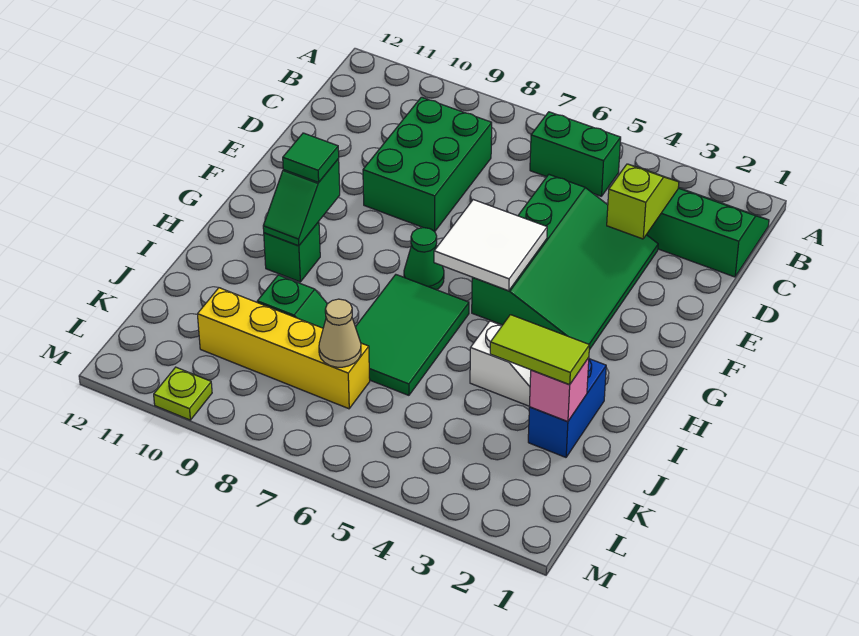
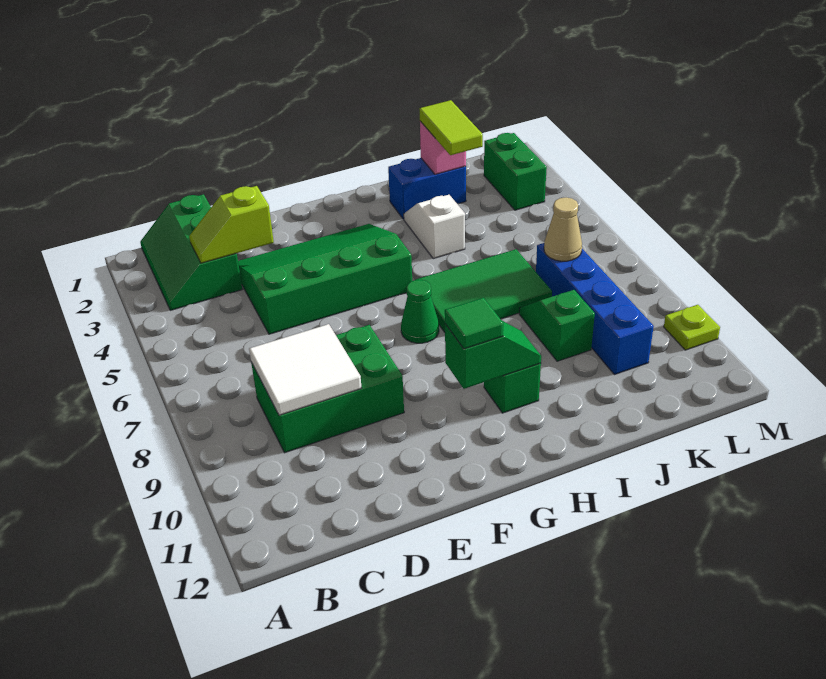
green brick B5:B6 level 1 -> green brick L2:L3 level 1
white tile F5:G6 level 2 -> white tile C8:D9 level 2
yellow brick K7:K10 level 1 -> blue brick K7:K10 level 1

